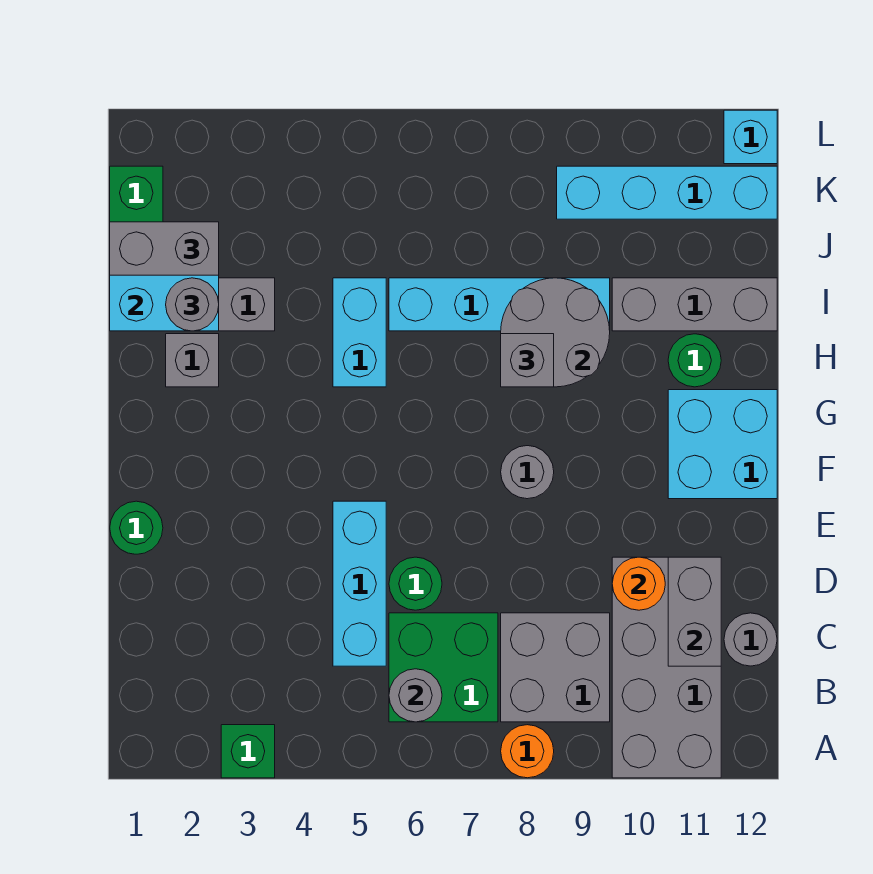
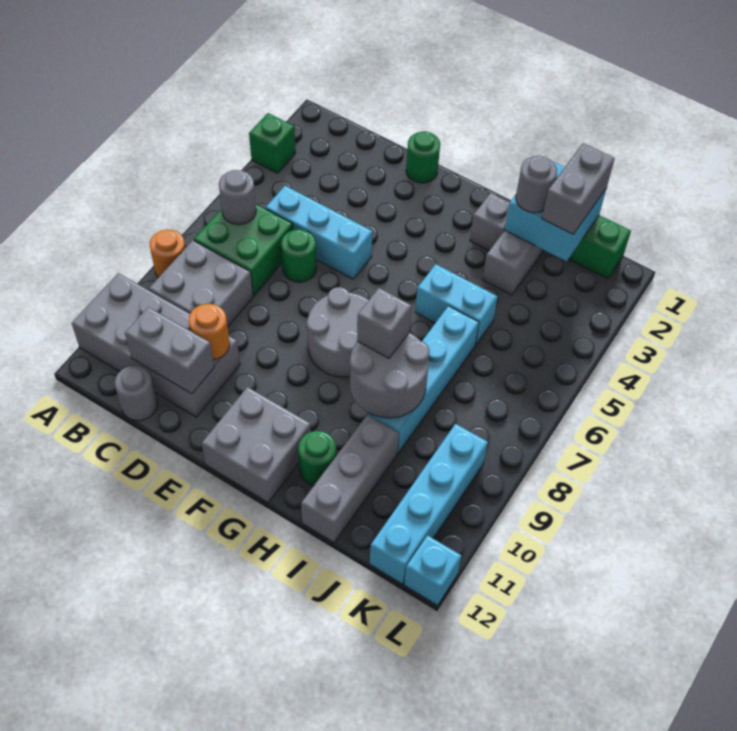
grey round brick F8 level 1 -> grey round brick F7:G8 level 1
cyan brick F11:G12 level 1 -> grey brick F11:G12 level 1

